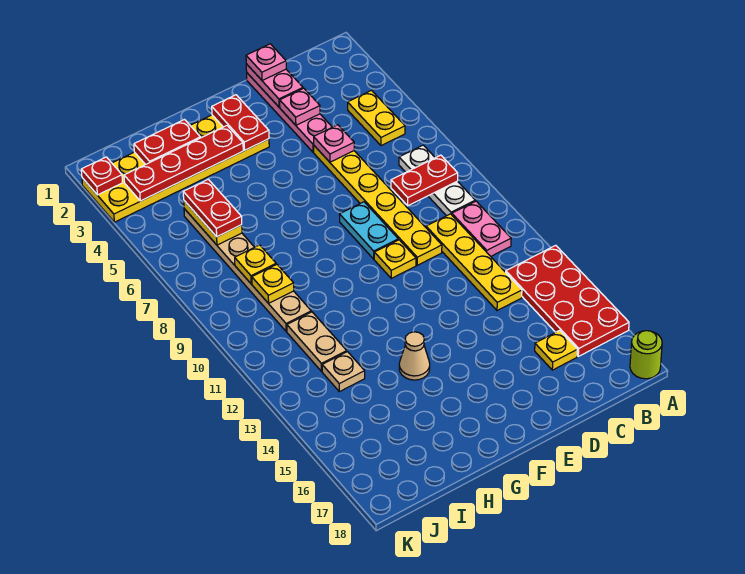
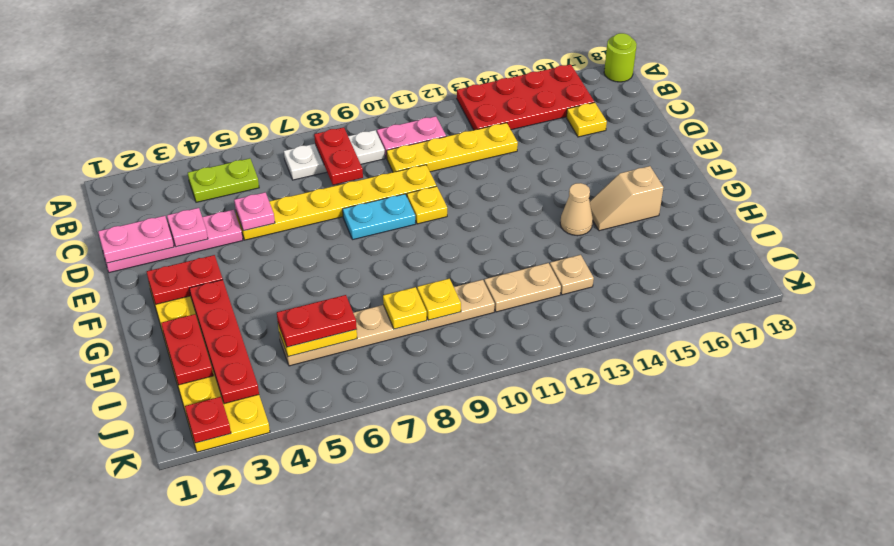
yellow plate B4:B5 level 1 -> lime plate B4:B5 level 1
pink plate D1 level 3 -> none
none -> tan slope G15:G16 level 1 top 16

